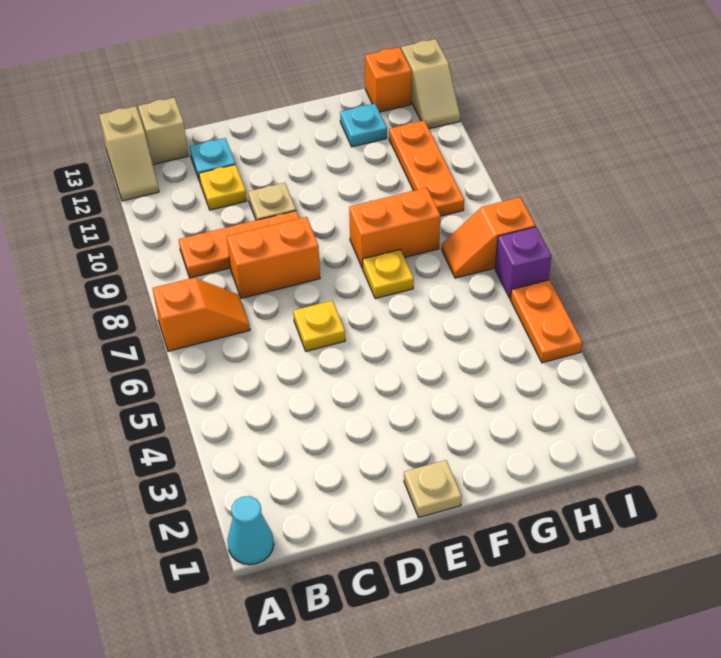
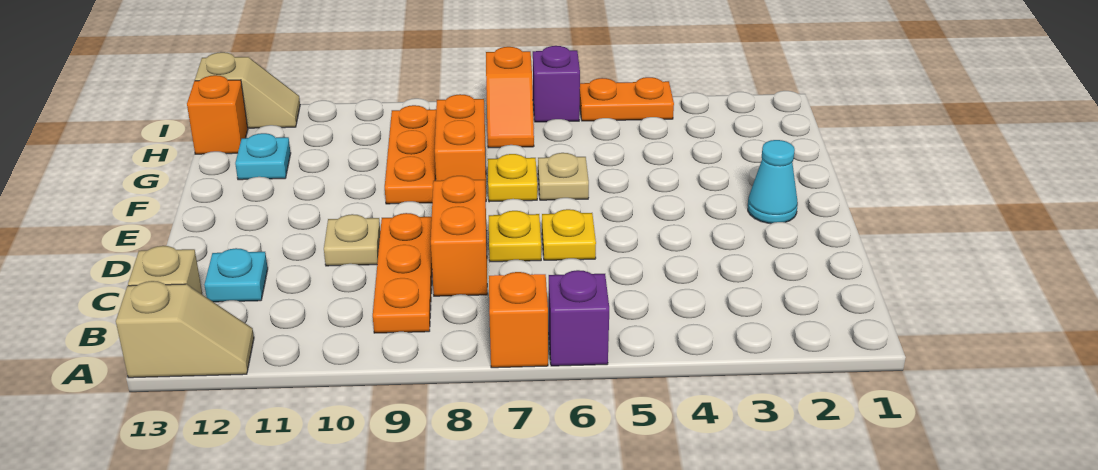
cyan cone A1 level 1 -> cyan cone E2 level 1
none -> purple brick A6 level 1
yellow plate C11 level 1 -> yellow plate D7 level 1
tan plate E1 level 1 -> tan plate F6 level 1
orange plate H9:H11 level 1 -> orange plate F9:H9 level 1

